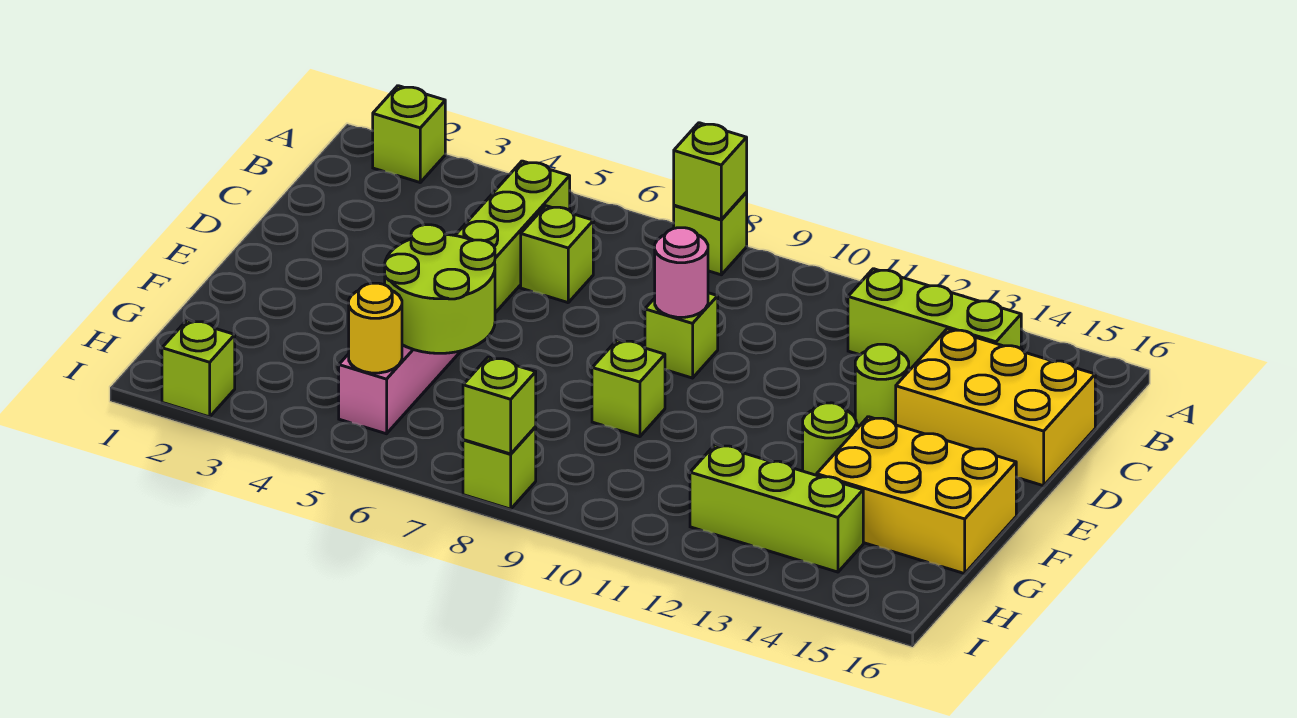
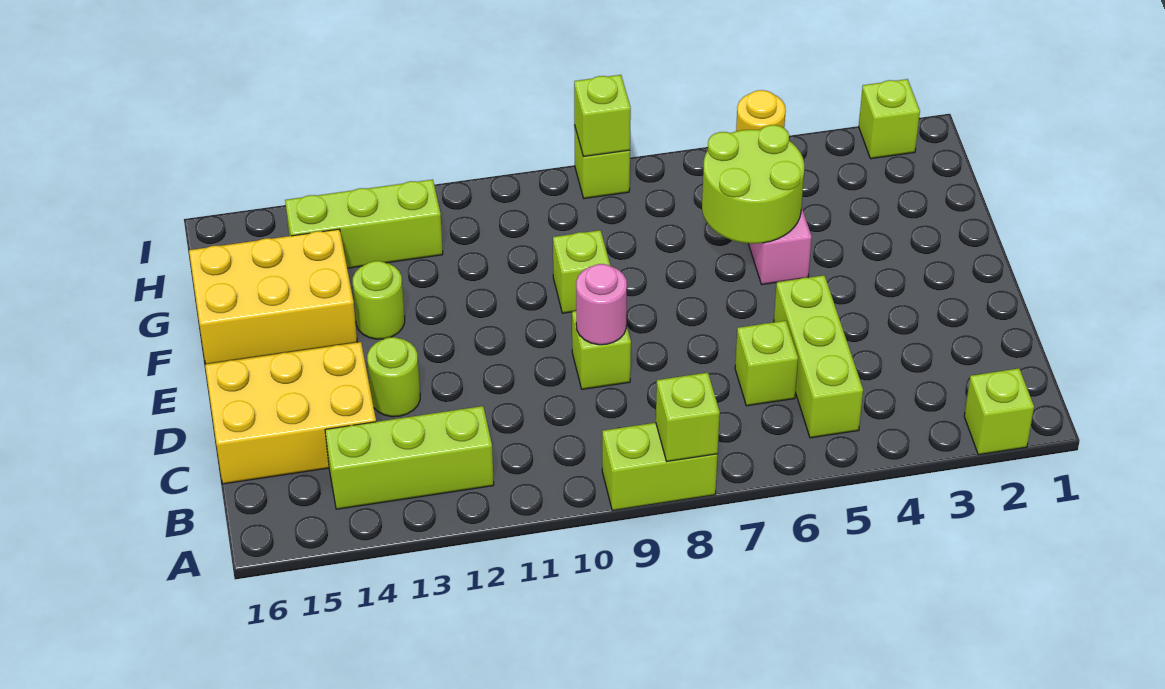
lime brick A8 level 1 -> lime brick A8:A9 level 1

